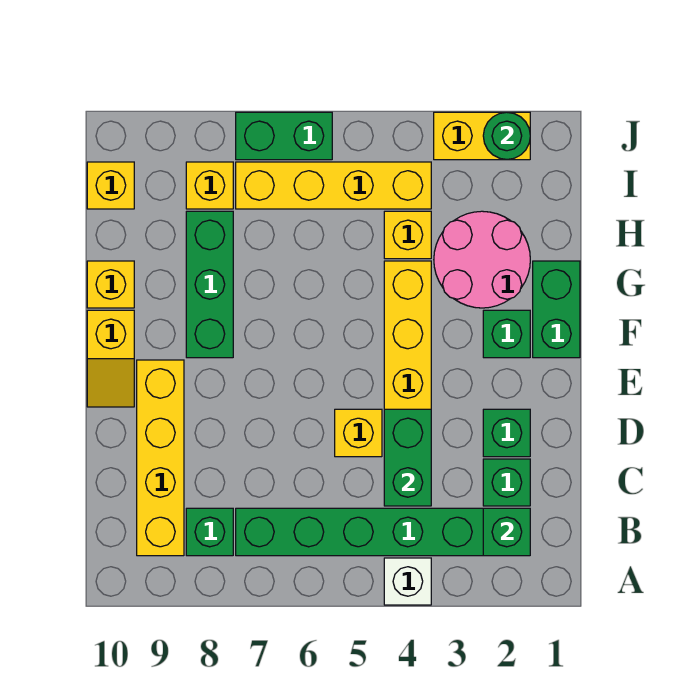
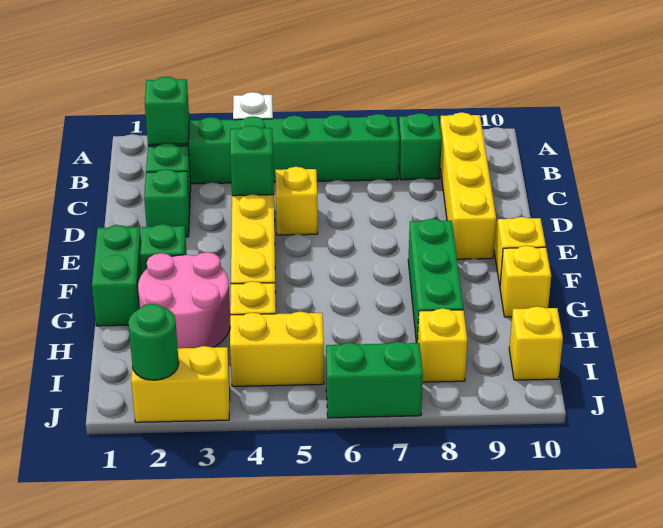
green brick C4:D4 level 2 -> green brick D4 level 2
yellow brick I4:I7 level 1 -> yellow brick I4:I5 level 1

